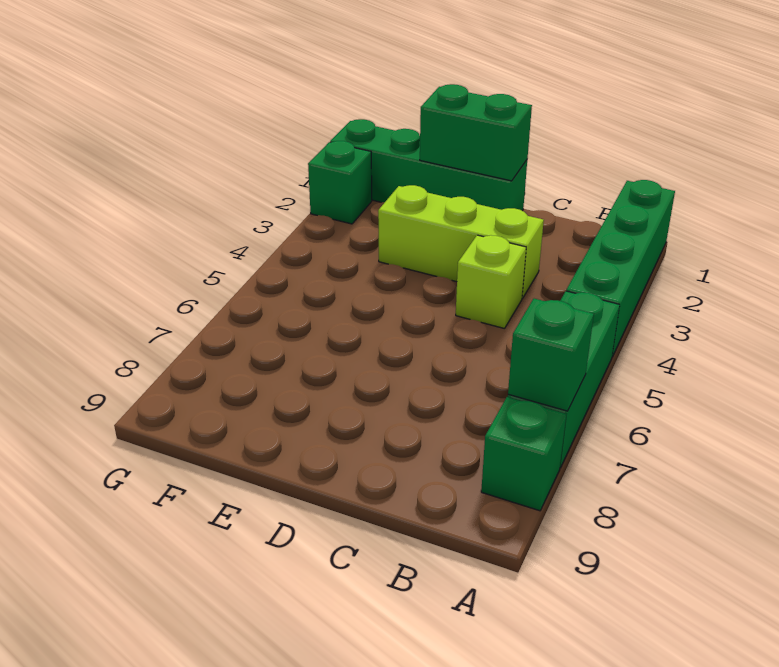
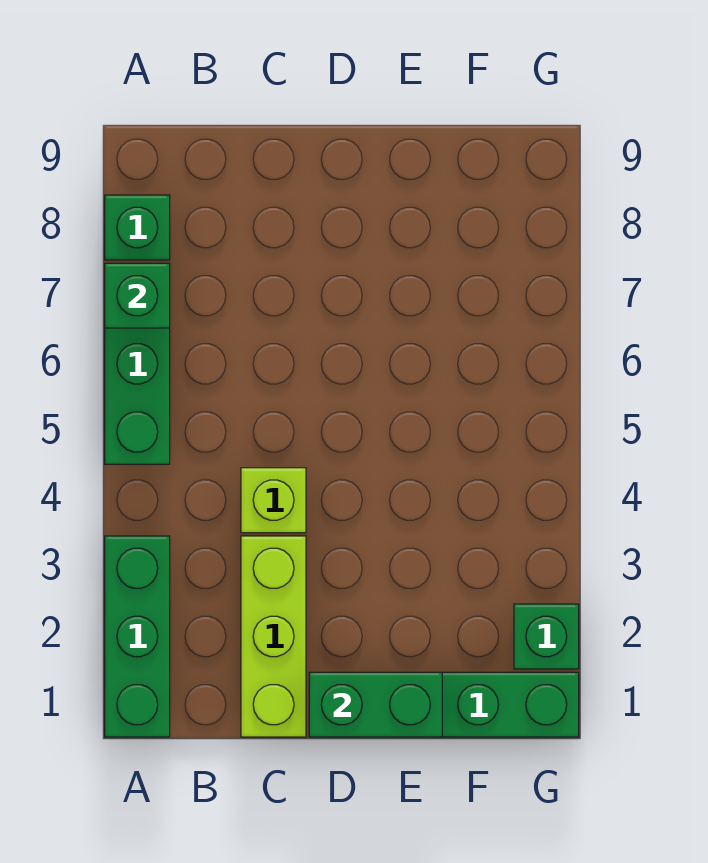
green brick A1:A4 level 1 -> green brick A1:A3 level 1
lime brick C3:E3 level 1 -> lime brick C1:C3 level 1

